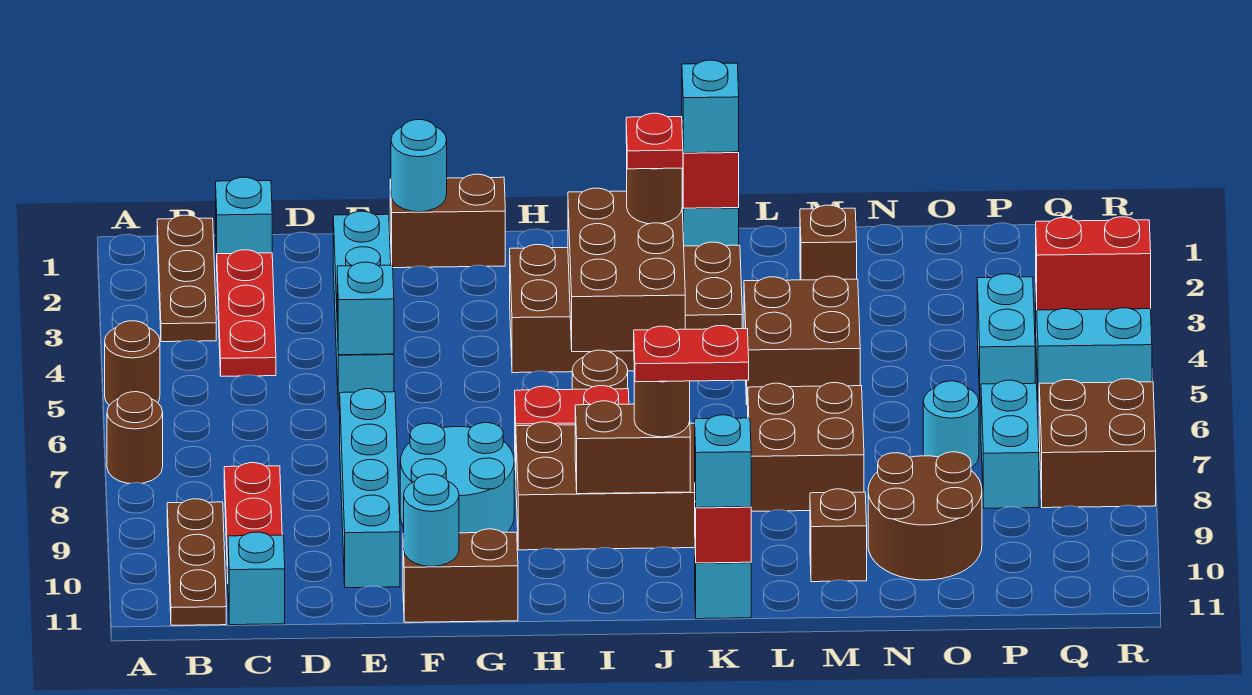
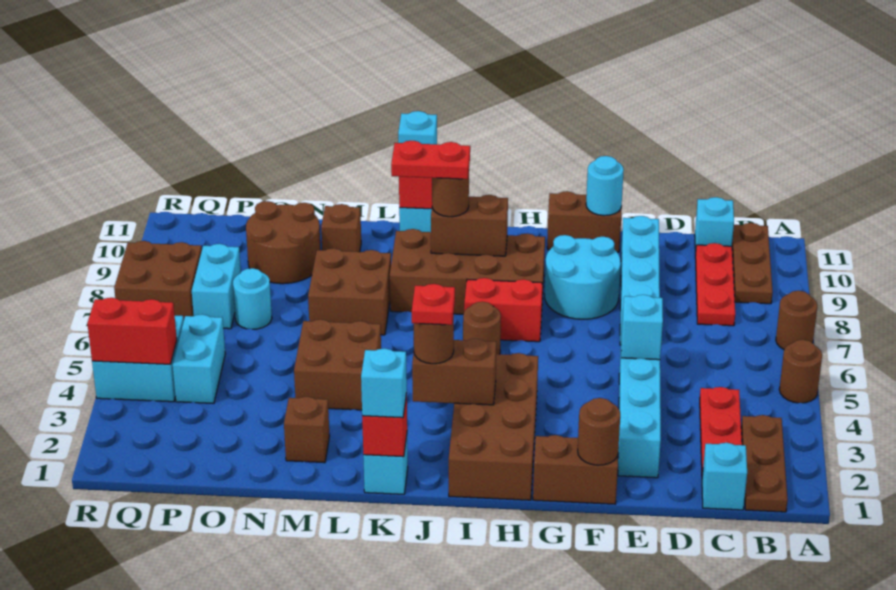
cyan round brick F1 level 2 -> brown round brick F1 level 2
brown brick H3:K4 level 1 -> brown brick H1:I4 level 1
brown brick I3:J5 level 2 -> brown brick I3:J3 level 2

